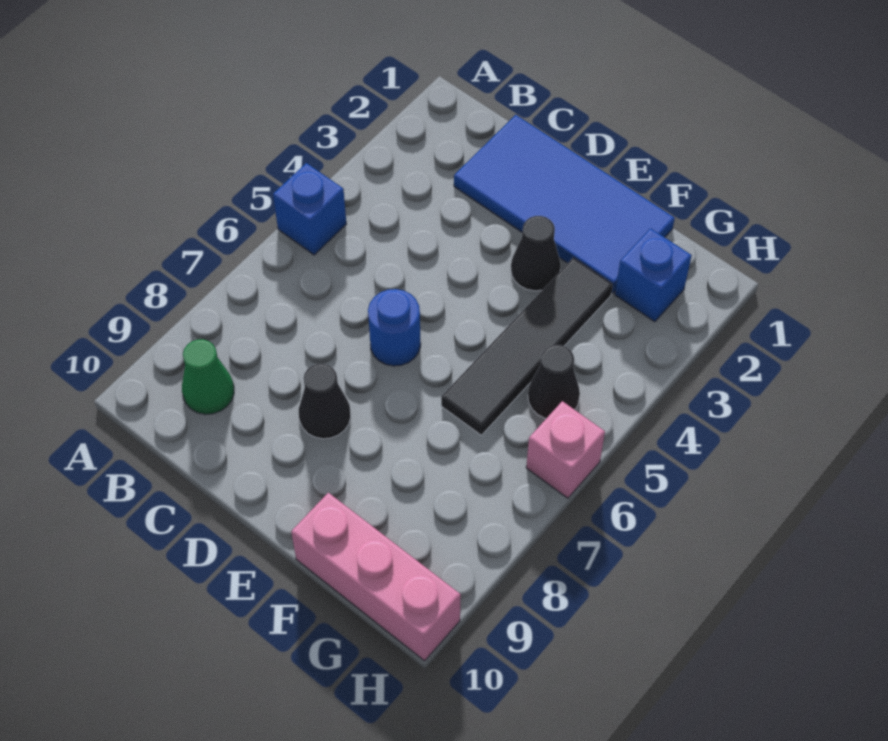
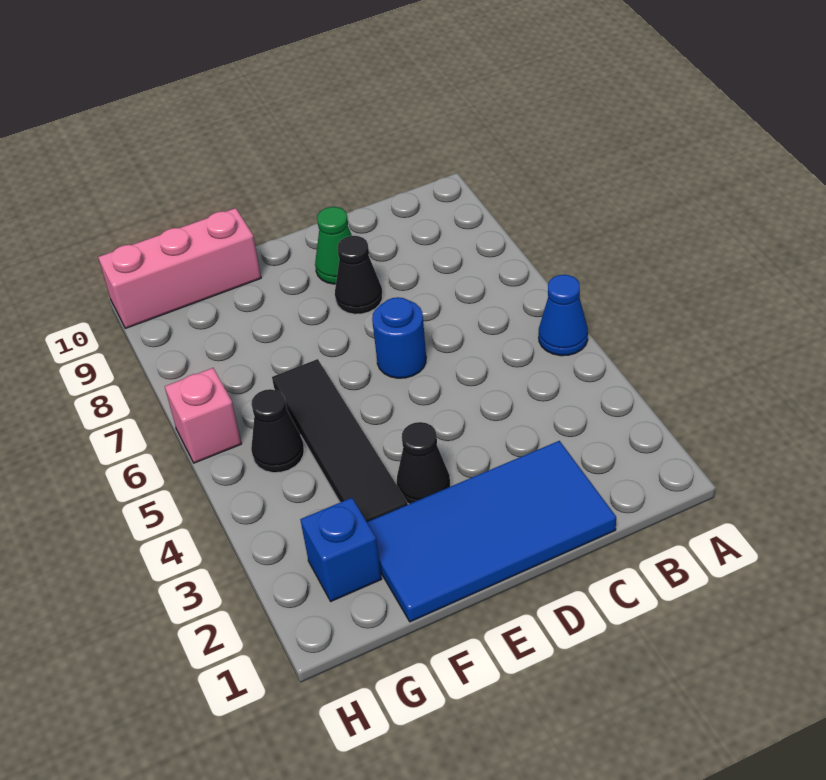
blue brick A5 level 1 -> blue cone A5 level 1
green cone B9 level 1 -> green cone D9 level 1

